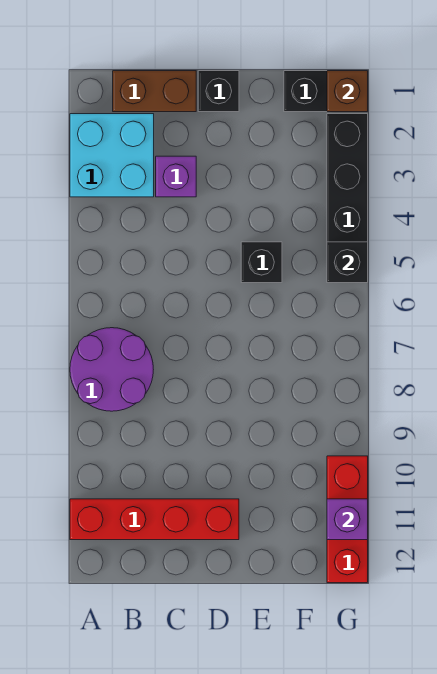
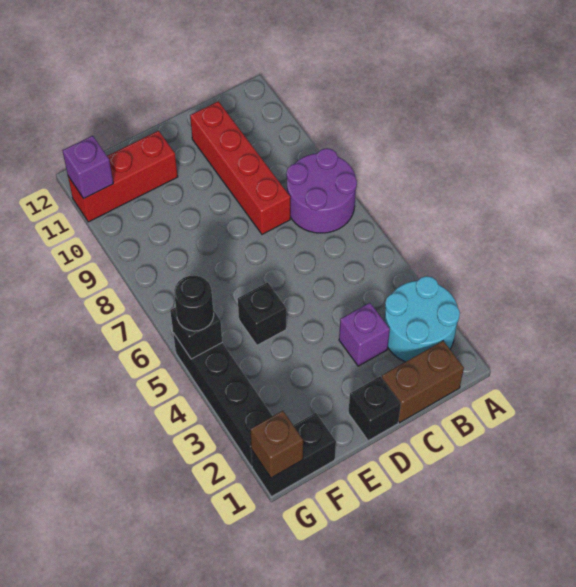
cyan brick A2:B3 level 1 -> cyan round brick A2:B3 level 1
red brick A11:D11 level 1 -> red brick C8:C11 level 1
none -> black round brick G5 level 3
red brick G10:G12 level 1 -> red brick E11:G11 level 1

